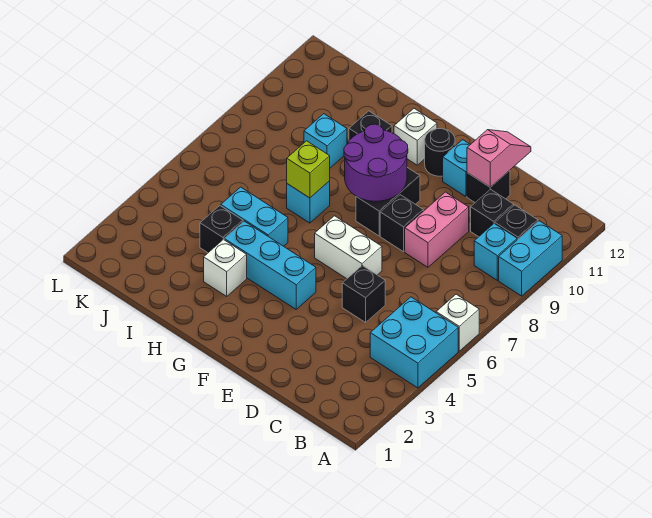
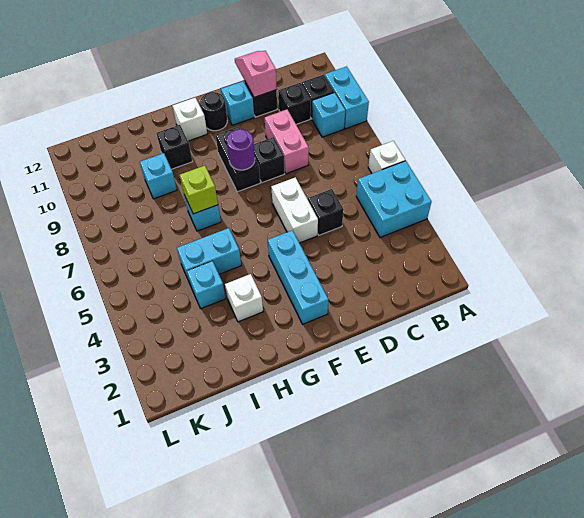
white brick E6:F6 level 1 -> white brick E5:E6 level 1
cyan brick F4:H4 level 1 -> cyan brick F2:F4 level 1
purple round brick F8:G9 level 2 -> purple round brick F8 level 2
black brick I4 level 1 -> cyan brick I4 level 1

